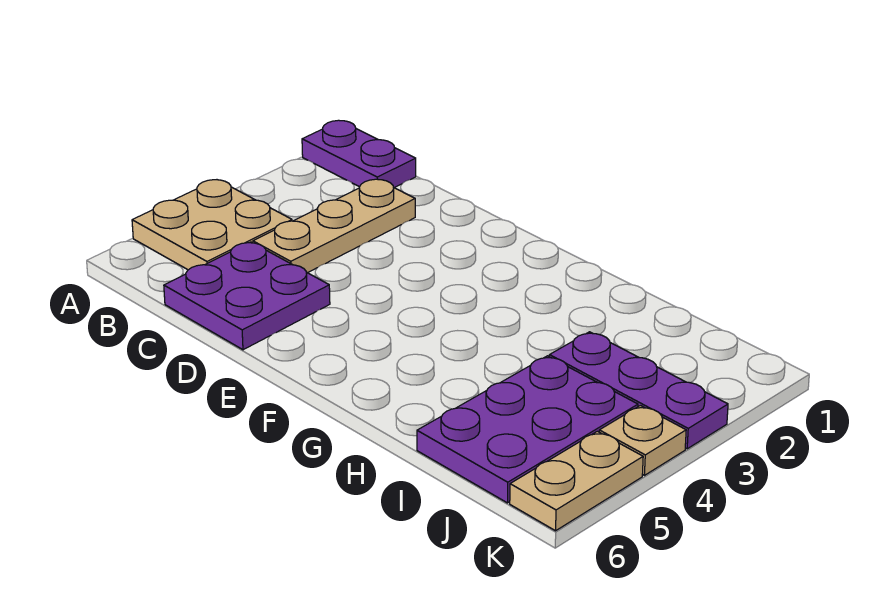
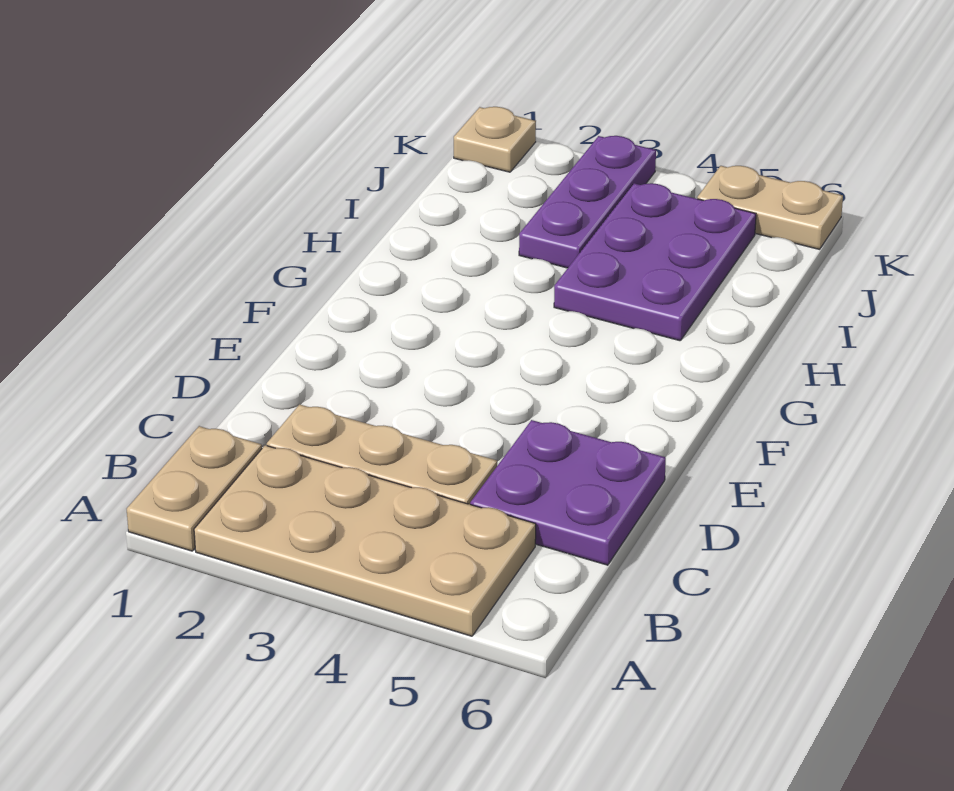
purple plate A1:B1 level 1 -> tan plate A1:B1 level 1
tan plate A4:B5 level 1 -> tan plate A2:B5 level 1
purple plate I4:J6 level 1 -> purple plate H4:J5 level 1
tan plate K4 level 1 -> tan plate K1 level 1

